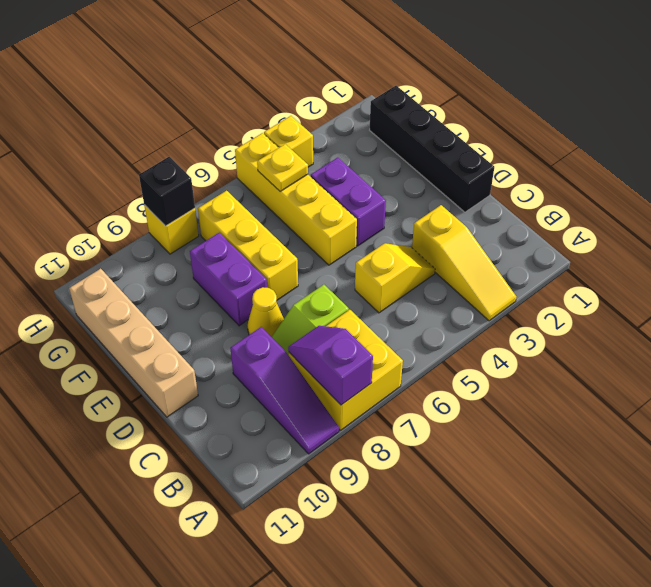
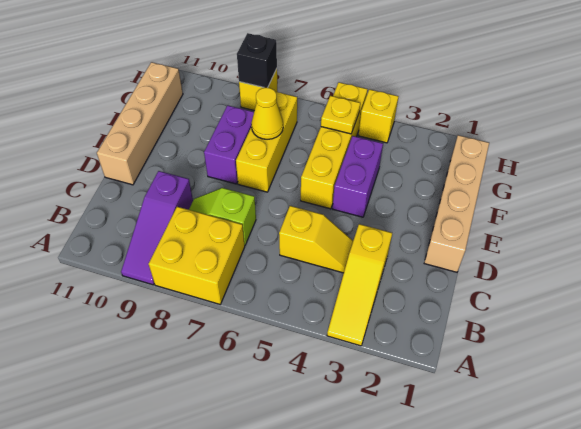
purple slope A8:B8 level 2 top A -> none
black brick D1:G1 level 1 -> tan brick D1:G1 level 1
yellow cone D8 level 1 -> yellow cone F7 level 2

